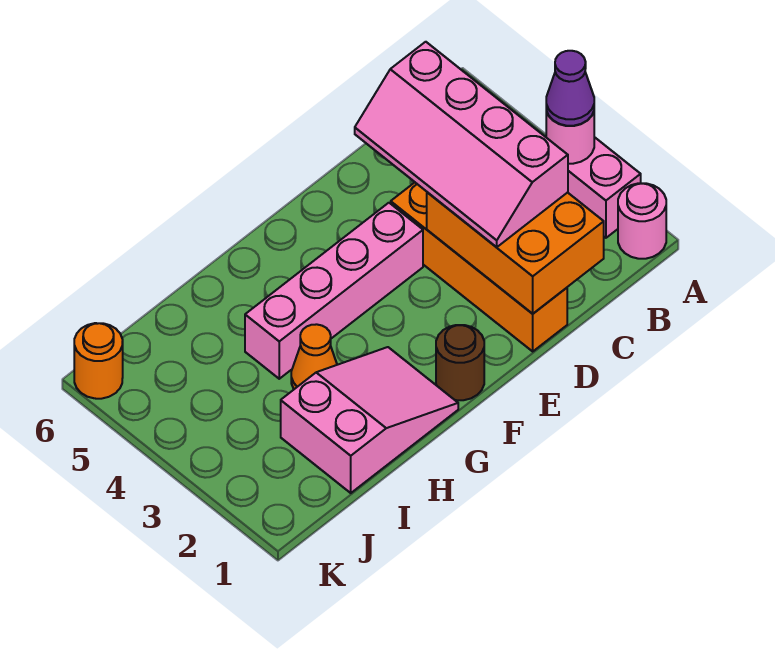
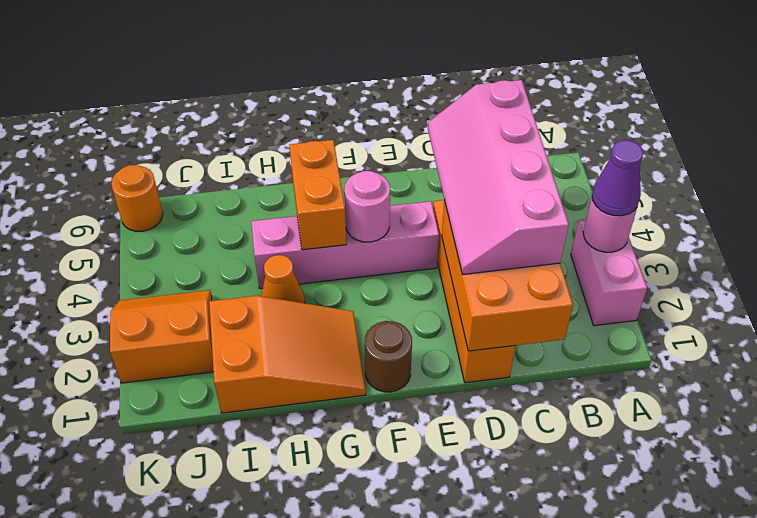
pink round brick A1 level 1 -> pink round brick F4 level 2
pink slope G1:I2 level 1 top I -> orange slope G1:I2 level 1 top I
none -> orange brick G4:G5 level 2
none -> orange slope J2:K3 level 1 top 2

